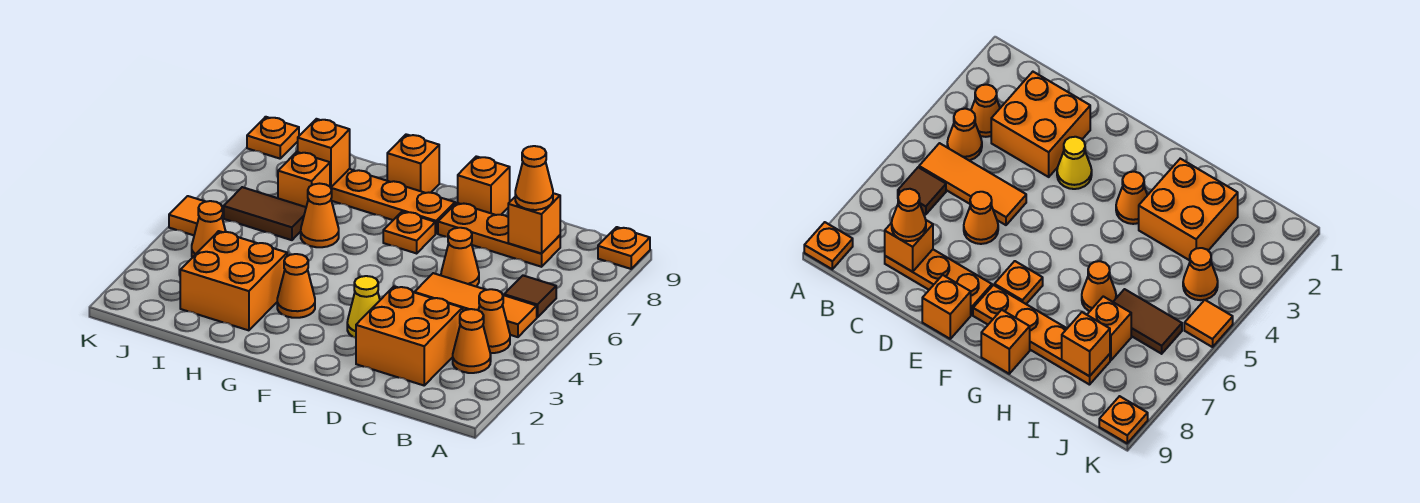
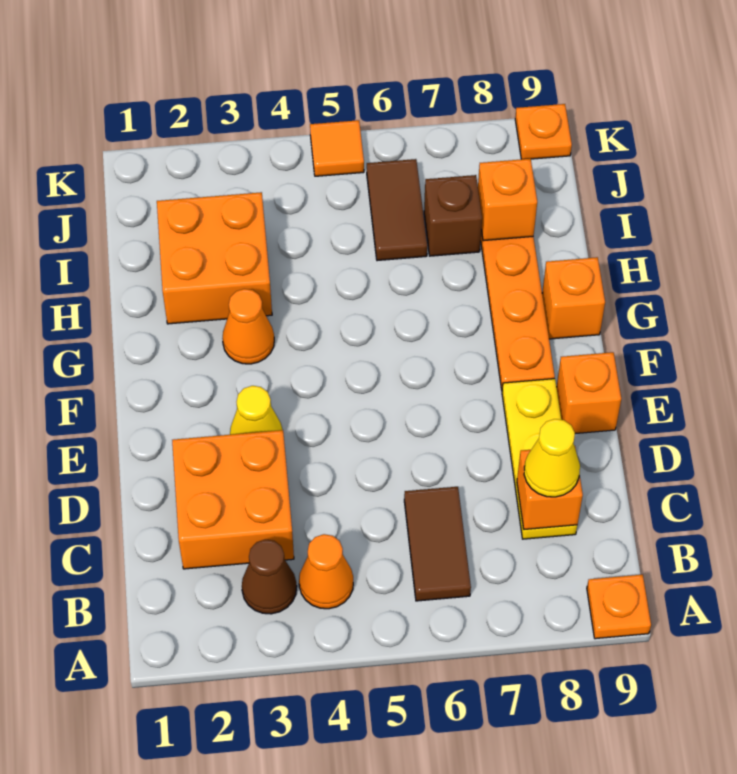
orange cone B3 level 1 -> brown cone B3 level 1
orange tile B5:D5 level 1 -> none
brown tile B6 level 1 -> brown tile B6:C6 level 1
orange plate C8:E8 level 1 -> yellow plate C8:E8 level 1
orange cone C8 level 3 -> yellow cone C8 level 3
orange cone D6 level 1 -> none
orange plate F7 level 1 -> none
orange cone H6 level 1 -> none
orange brick I7 level 1 -> brown brick I7 level 1
orange cone J4 level 1 -> none

